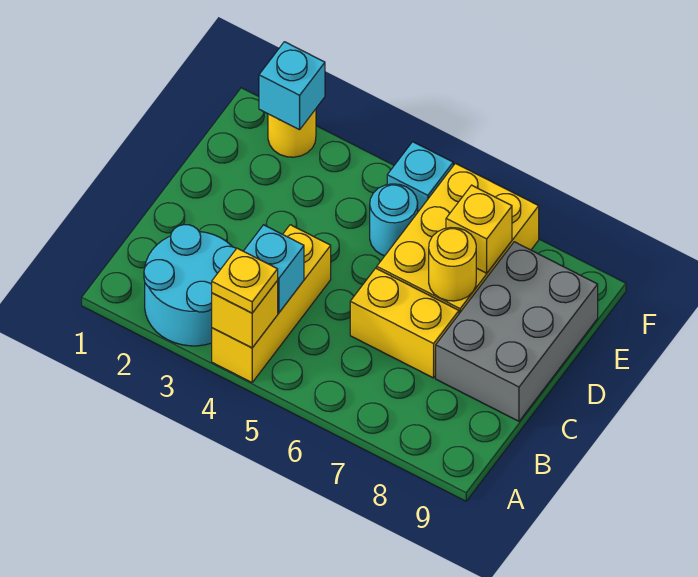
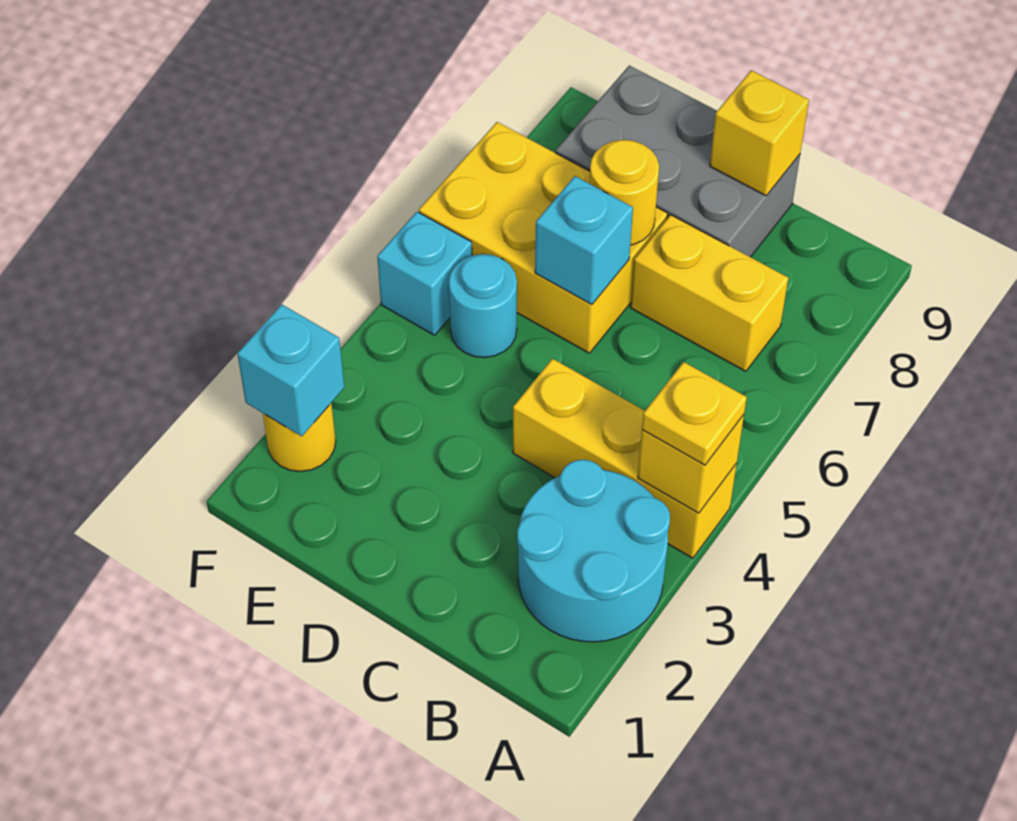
cyan brick B4 level 2 -> cyan brick D6 level 2
yellow brick C6:C7 level 1 -> yellow brick B7:C7 level 1
yellow brick E7 level 2 -> yellow brick C9 level 2

